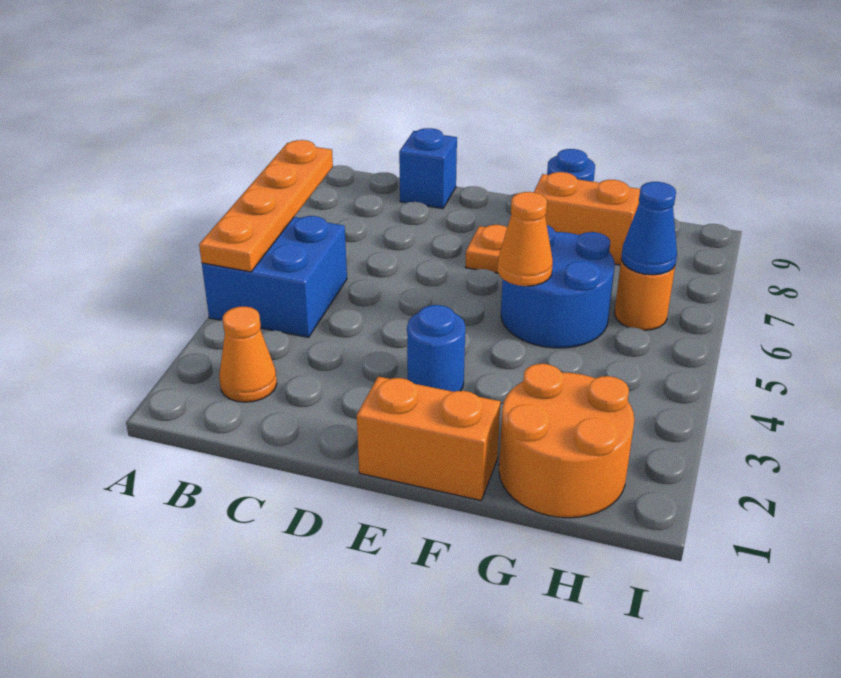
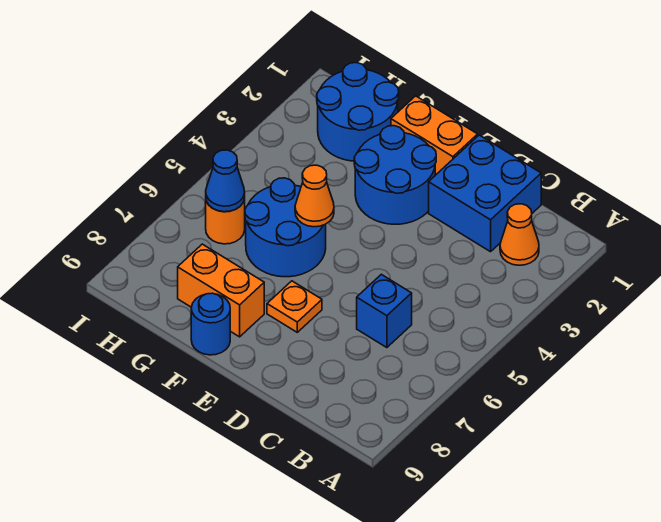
blue brick A4:B5 level 1 -> blue brick C1:D2 level 1
orange plate A4:A7 level 2 -> none
blue brick C9 level 1 -> blue brick C6 level 1
blue round brick E3 level 1 -> blue round brick E2:F3 level 1
orange round brick G1:H2 level 1 -> blue round brick G1:H2 level 1

